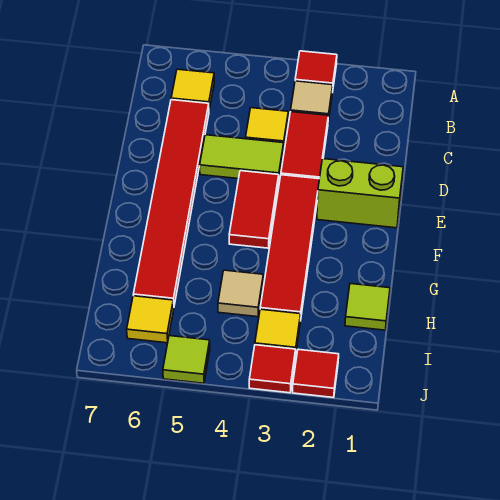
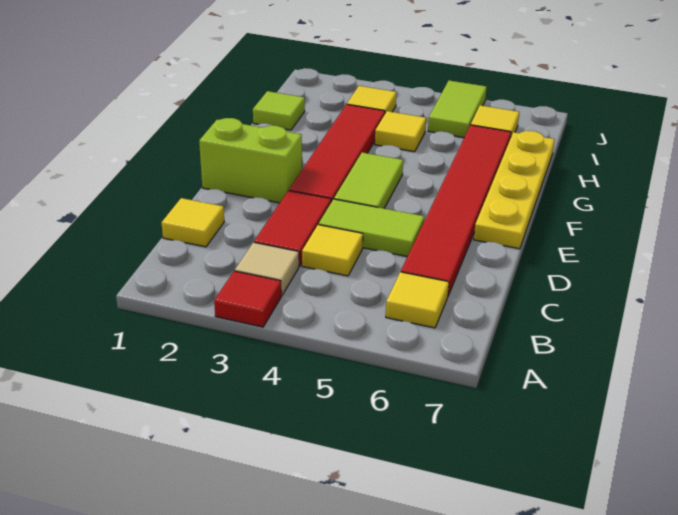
none -> yellow tile C1 level 1
red tile E4:F4 level 1 -> lime tile E4:F4 level 1
none -> yellow plate E7:H7 level 1
tan tile H4 level 1 -> yellow tile H4 level 1
red tile J2 level 1 -> none
red tile J3 level 1 -> none
lime tile J5 level 1 -> lime tile I5:J5 level 1

